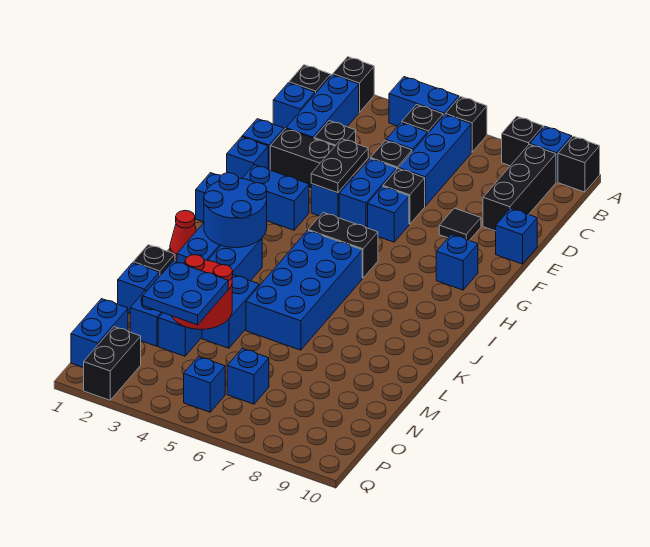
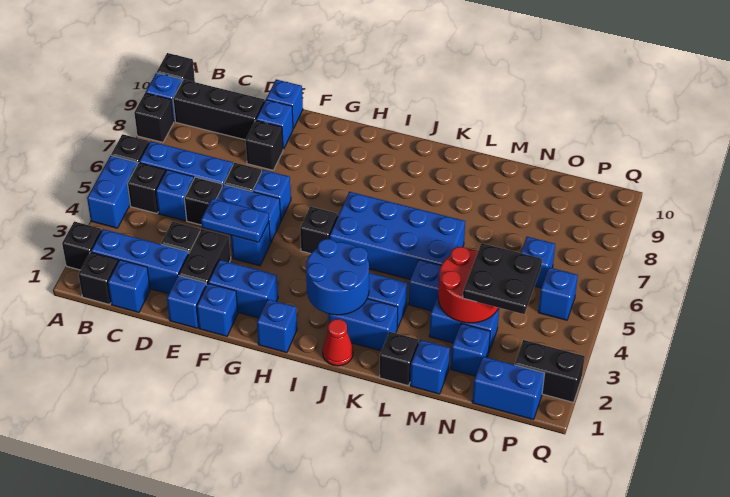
black plate E4:F4 level 2 -> blue plate E4:F4 level 2
black tile E8 level 1 -> black brick E8 level 1
blue brick G2:G3 level 1 -> blue brick F2:G2 level 1
blue brick G9 level 1 -> blue brick E9 level 1
black brick H5:H6 level 1 -> black brick H5 level 1
blue plate N3:O4 level 3 -> black plate N3:O4 level 3

